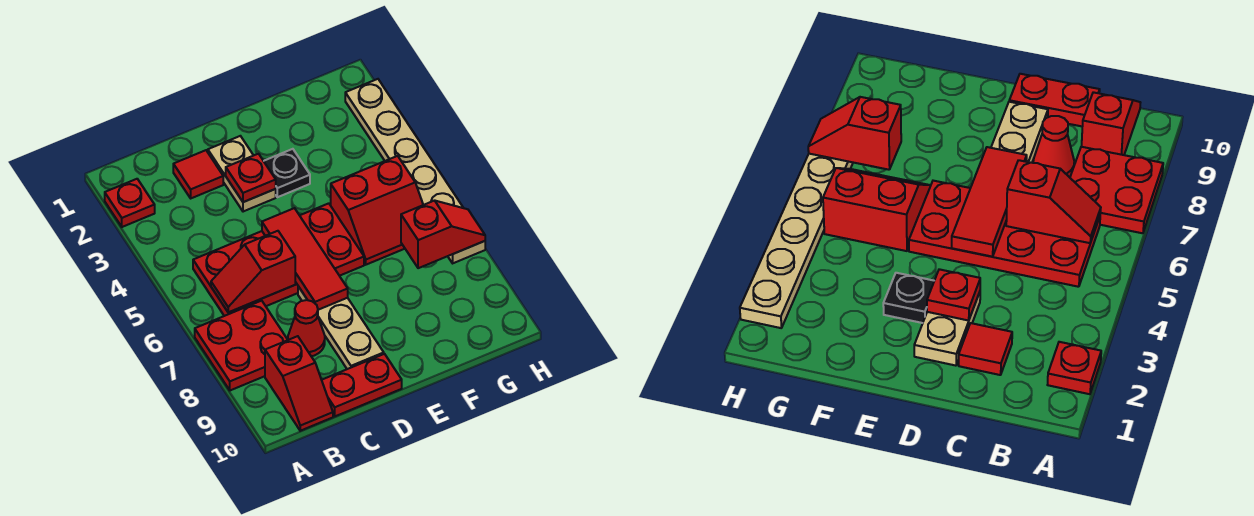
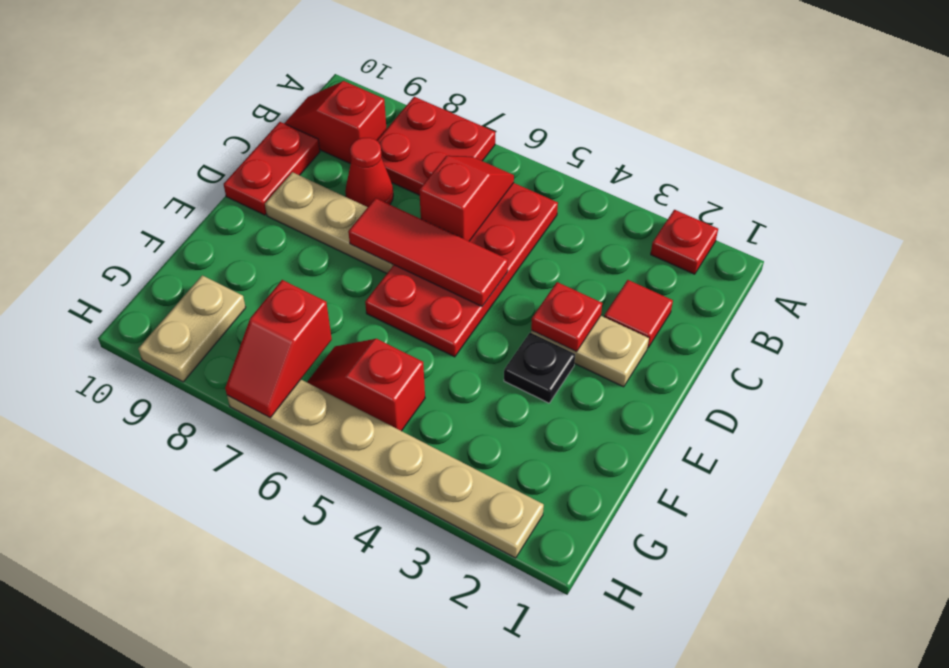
red slope F5:G6 level 1 top 5 -> red slope G5:G6 level 1 top 5
none -> tan plate G9:H9 level 1

